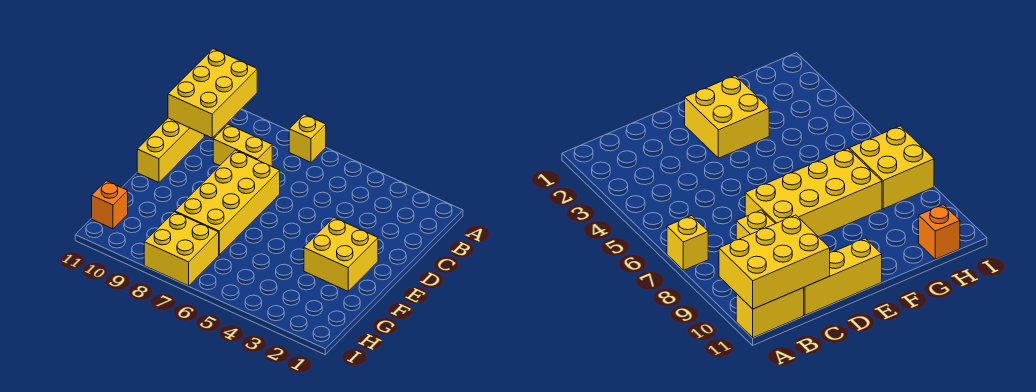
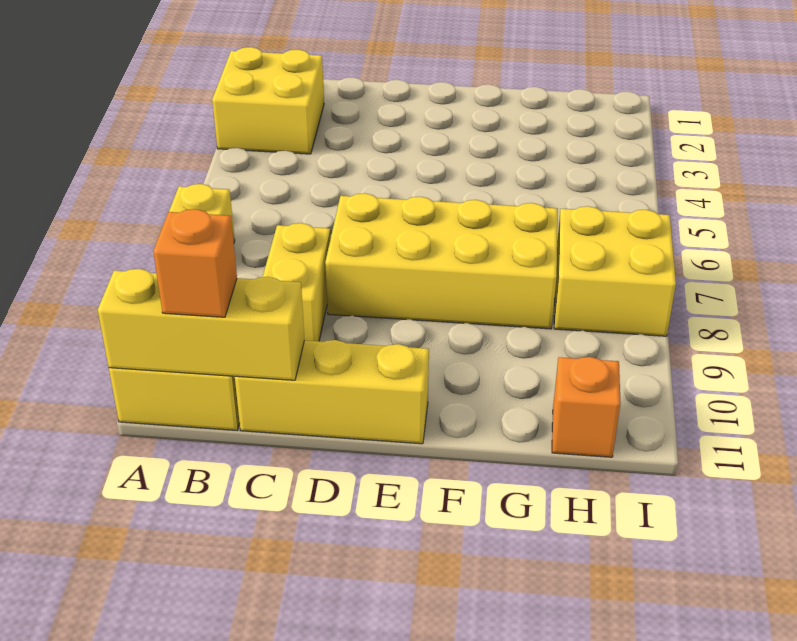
yellow brick A10:C11 level 2 -> yellow brick A11:C11 level 2
none -> orange brick B11 level 3
yellow brick E2:F3 level 1 -> yellow brick A2:B3 level 1

